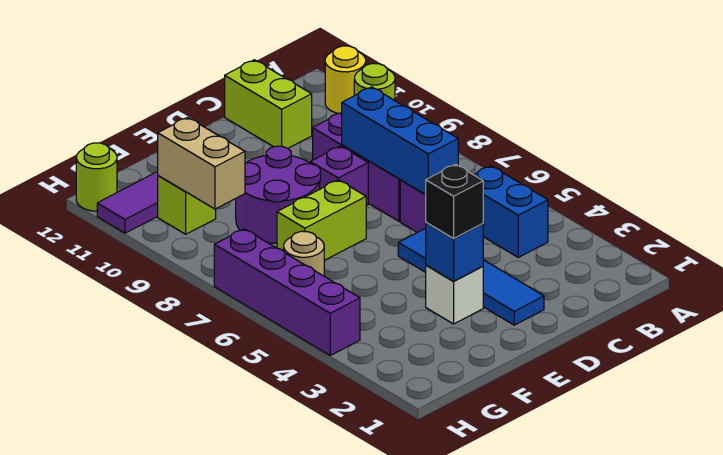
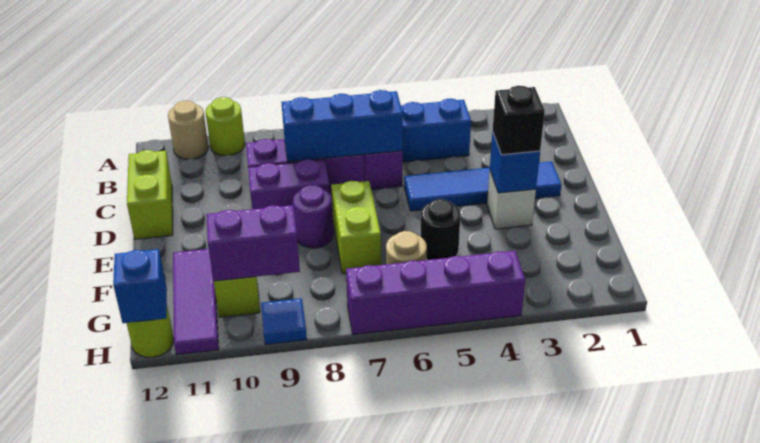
yellow round brick A11 level 1 -> tan round brick A11 level 1
lime brick C11:C12 level 1 -> lime brick C12:D12 level 1
purple brick D8 level 1 -> purple brick D8:D9 level 1
purple round brick E8:F9 level 1 -> purple round brick E8 level 1
none -> black round brick F5 level 1
tan brick G9:G10 level 2 -> purple brick G9:G10 level 2
none -> blue tile H9 level 1
none -> blue brick H12 level 2

